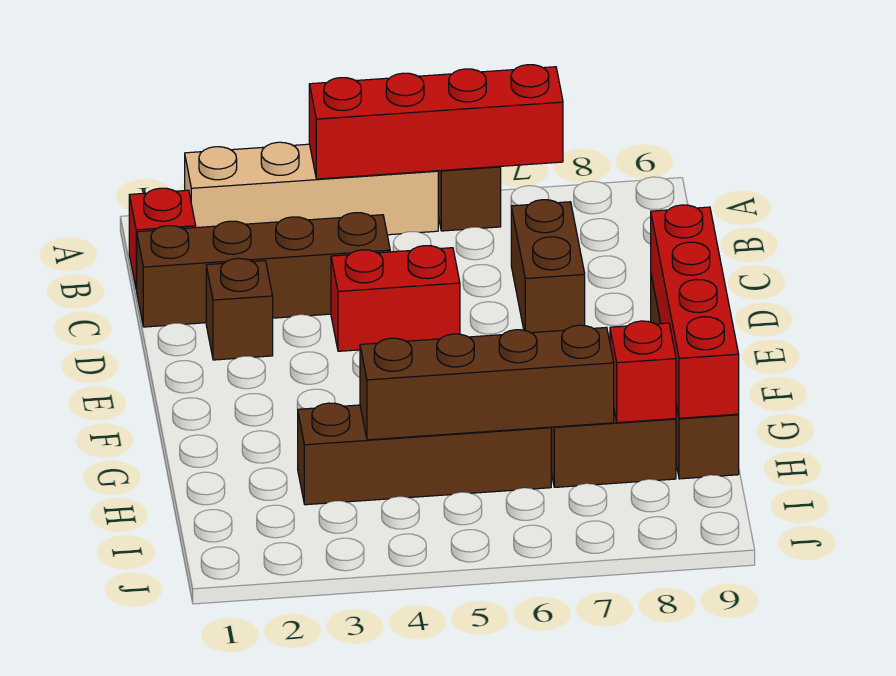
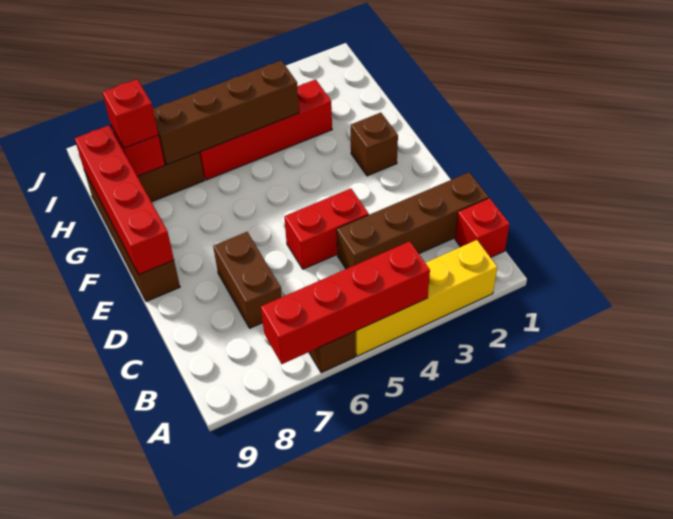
tan brick A2:A5 level 1 -> yellow brick A2:A5 level 1
brown brick D2 level 1 -> brown brick F2 level 1
brown brick H3:H6 level 1 -> red brick H3:H6 level 1
none -> red brick H8 level 3

